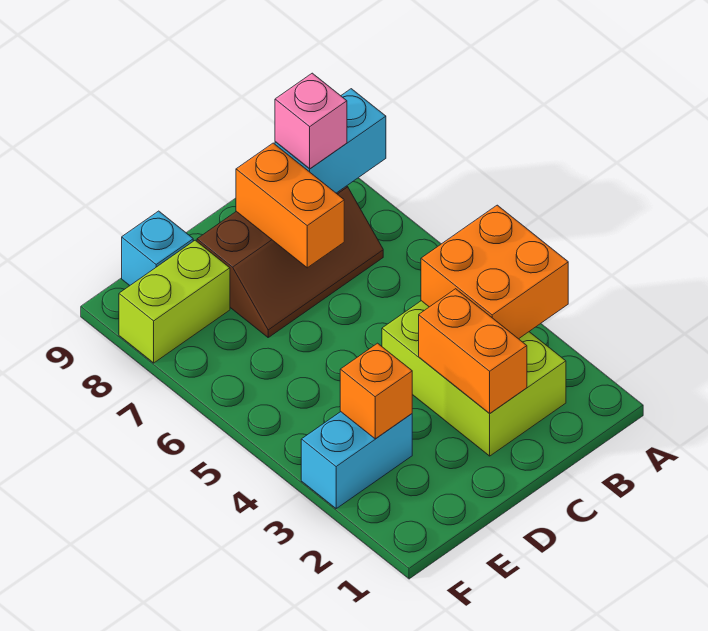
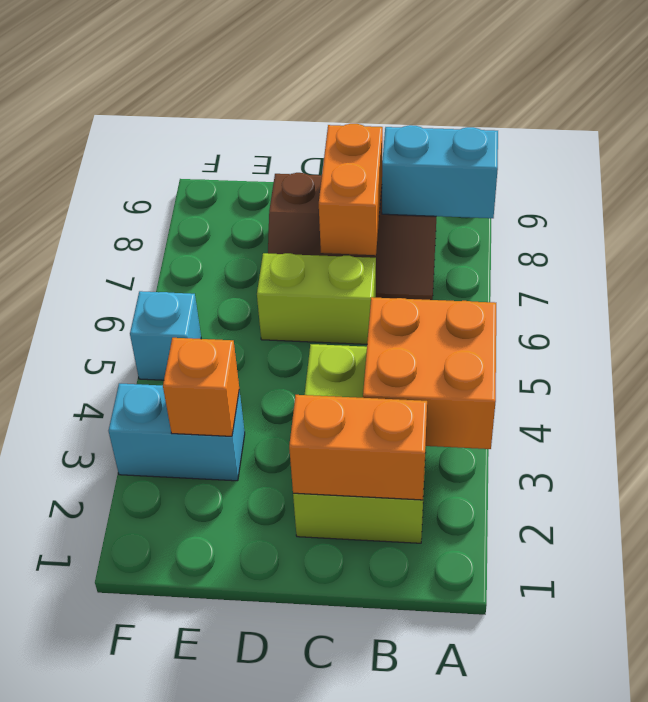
pink brick B8 level 3 -> none
orange brick C2:C3 level 2 -> orange brick B2:C2 level 2
lime brick E8:F8 level 1 -> lime brick C6:D6 level 1
cyan brick E9 level 1 -> cyan brick F5 level 1

